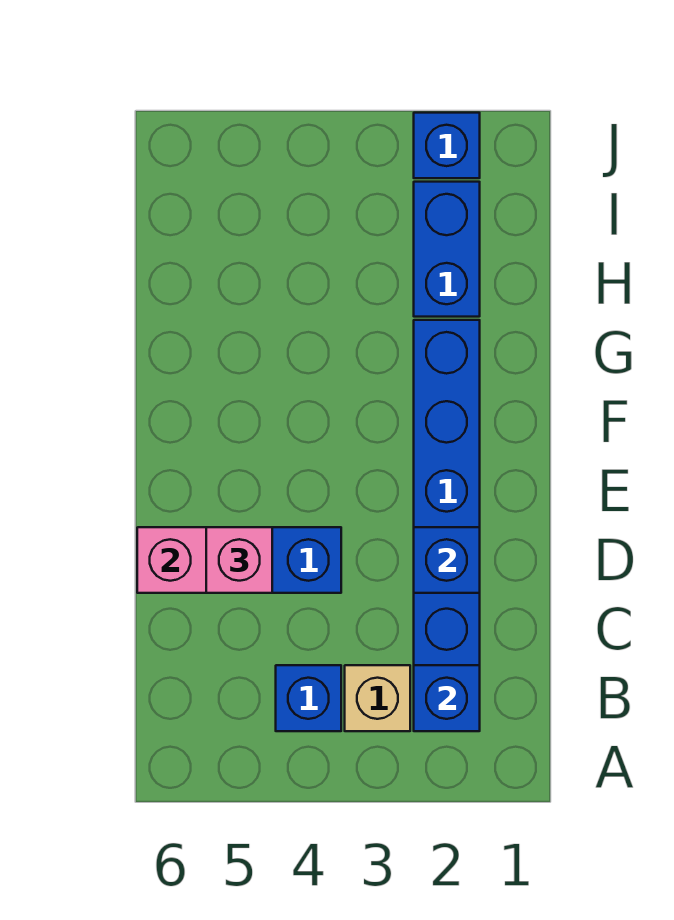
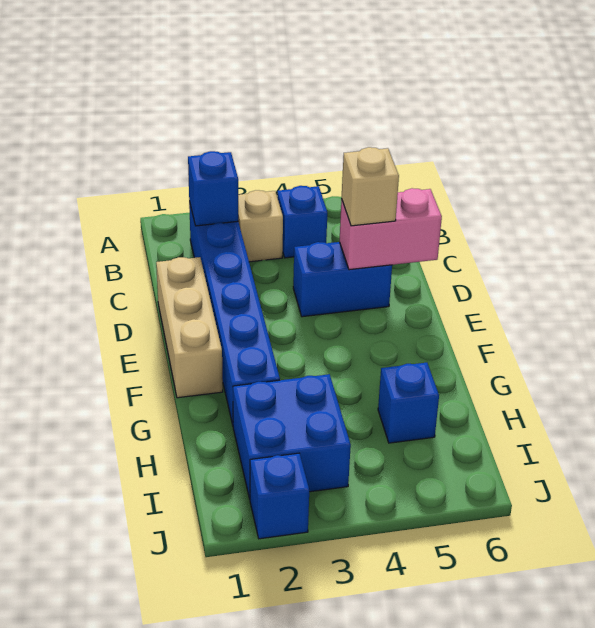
none -> tan brick D1:F1 level 1
blue brick D2 level 2 -> blue brick H5 level 1
pink brick D5 level 3 -> tan brick D5 level 3
blue brick H2:I2 level 1 -> blue brick H2:I3 level 1

